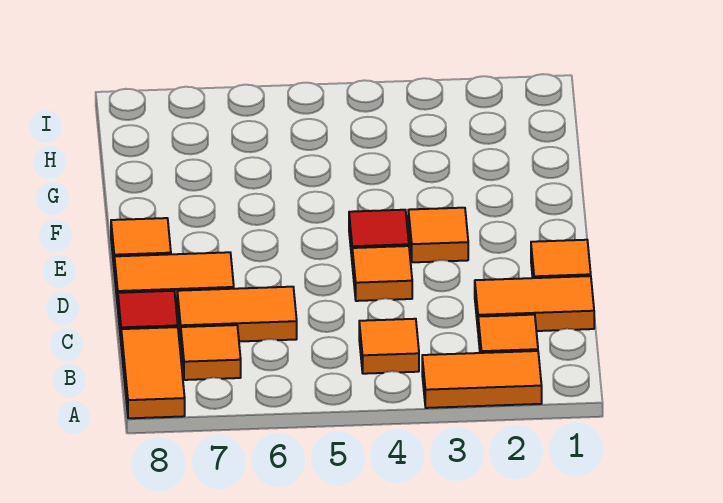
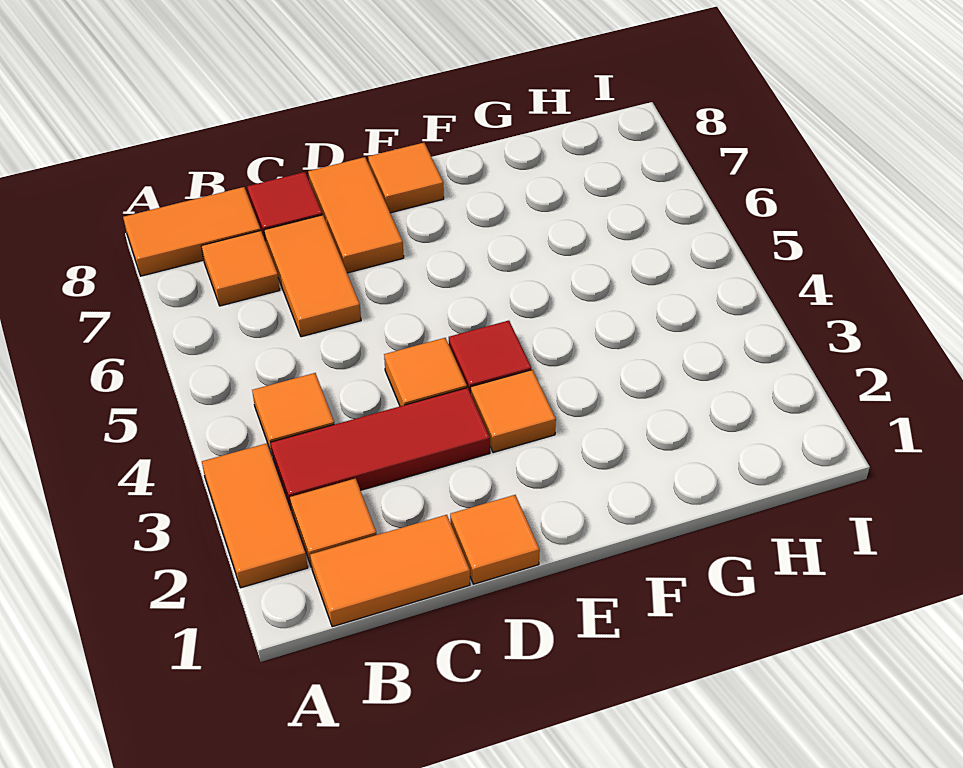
none -> red tile B3:D3 level 1
orange tile C1:C2 level 1 -> orange tile B1:C1 level 1

